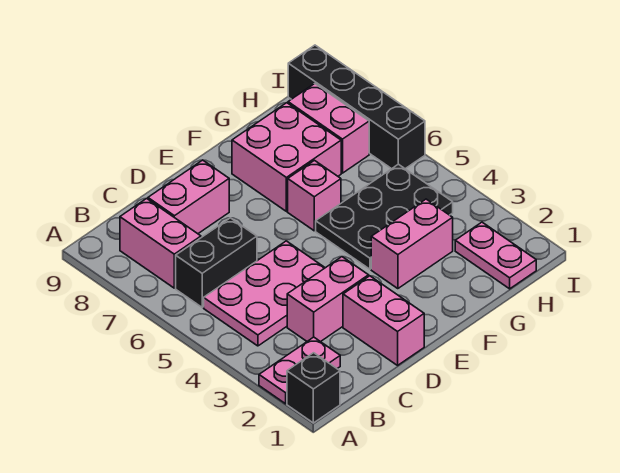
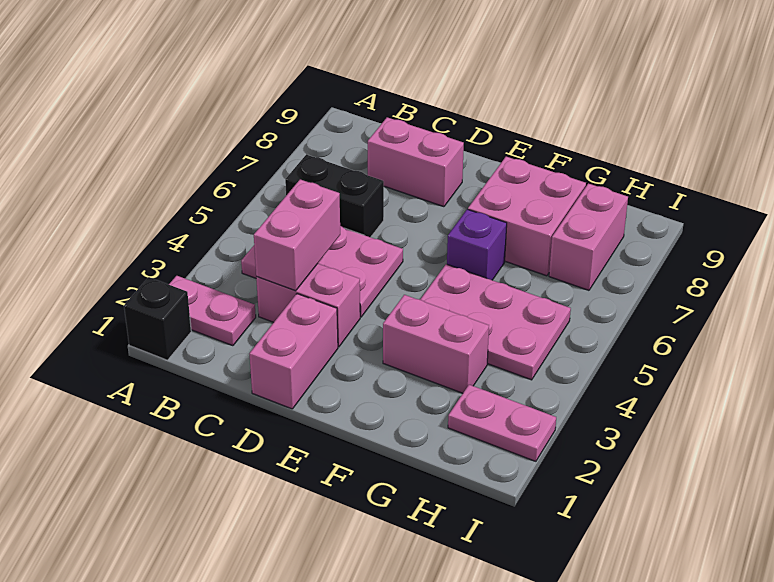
pink brick B7:B8 level 1 -> pink brick C3:C4 level 2
black plate F4:H5 level 1 -> pink plate F4:H5 level 1
pink brick F6 level 1 -> purple brick F6 level 1
pink plate H1:H2 level 1 -> pink plate H2:I2 level 1
black brick I6:I9 level 1 -> none

